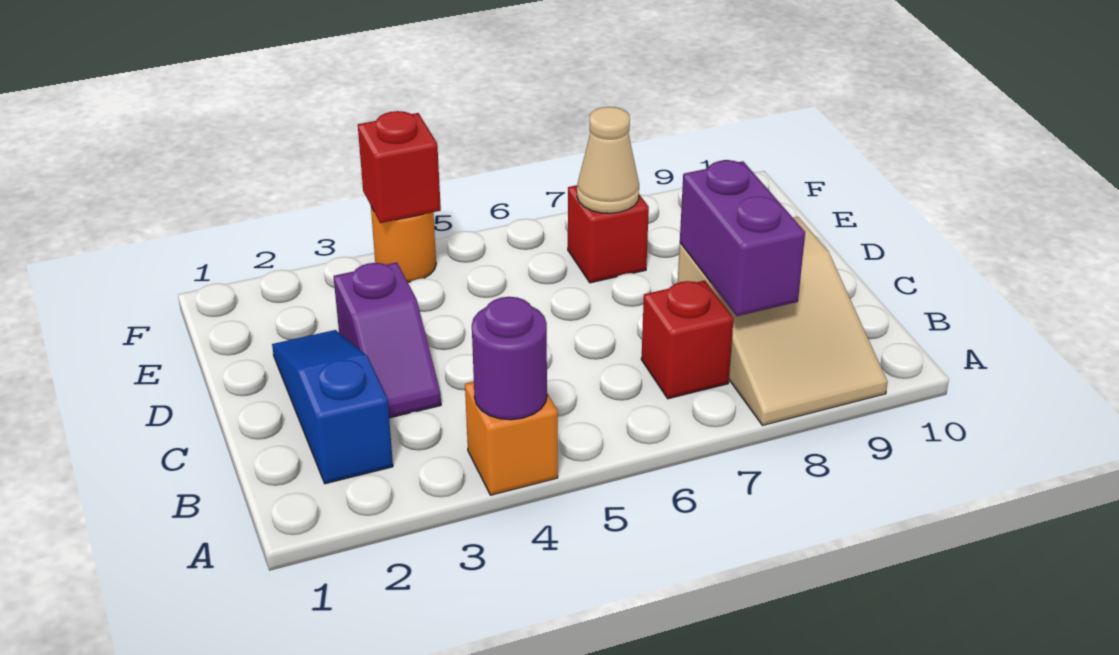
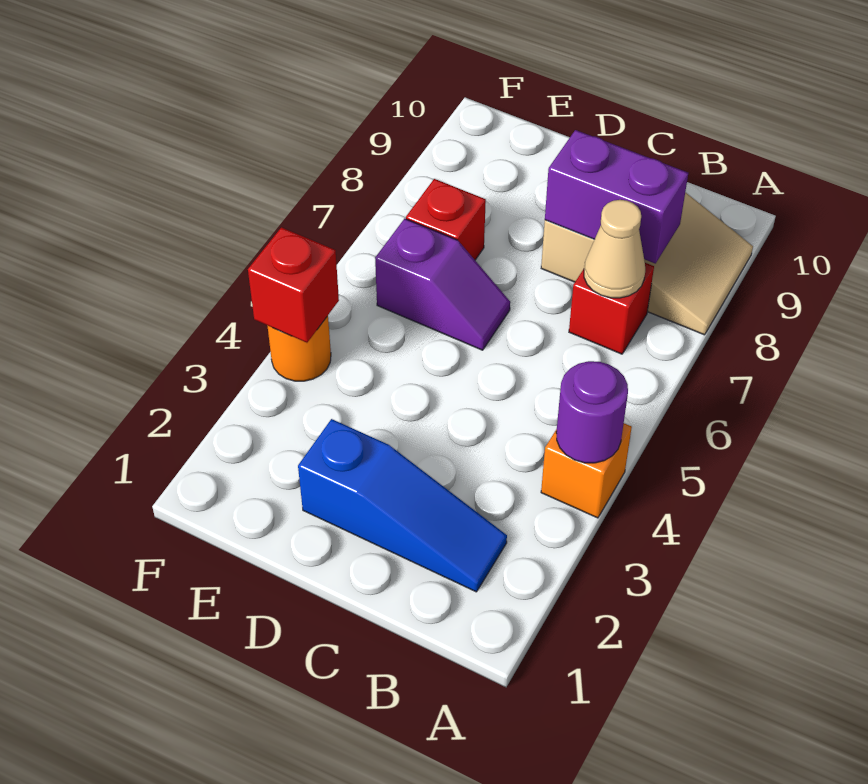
blue slope B2:D2 level 1 top B -> blue slope B2:D2 level 1 top D
purple slope C3:D3 level 1 top D -> purple slope D6:E6 level 1 top E
tan cone E7 level 2 -> tan cone B7 level 2

